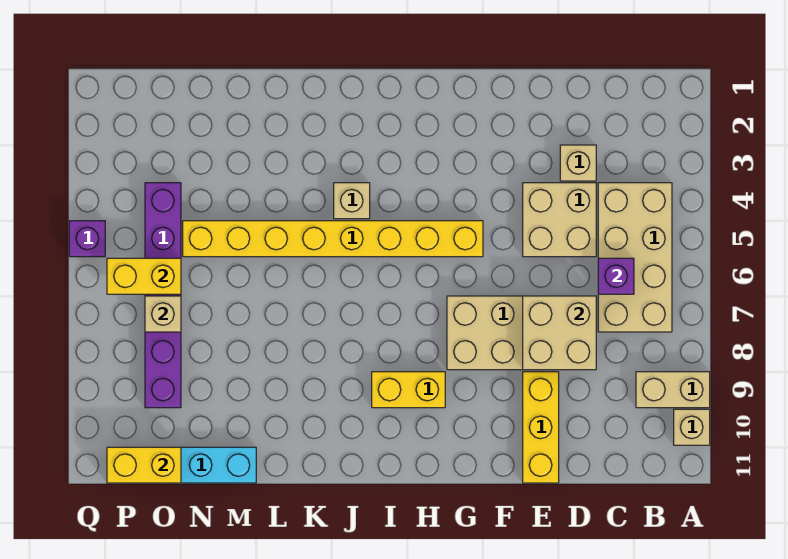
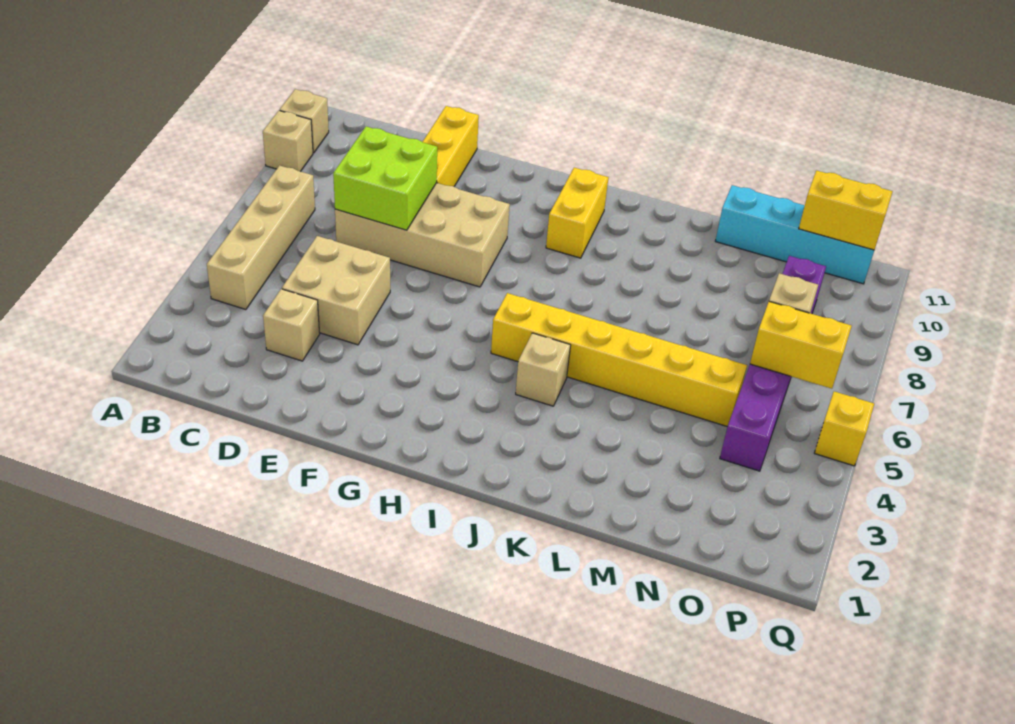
tan brick A9:B9 level 1 -> tan brick A9 level 1
tan brick B4:C7 level 1 -> tan brick B4:B7 level 1
purple brick C6 level 2 -> none
tan brick D7:E8 level 2 -> lime brick D7:E8 level 2
yellow brick G5:N5 level 1 -> yellow brick I5:N5 level 1
yellow brick H9:I9 level 1 -> yellow brick I9:I10 level 1
purple brick Q5 level 1 -> yellow brick Q5 level 1

